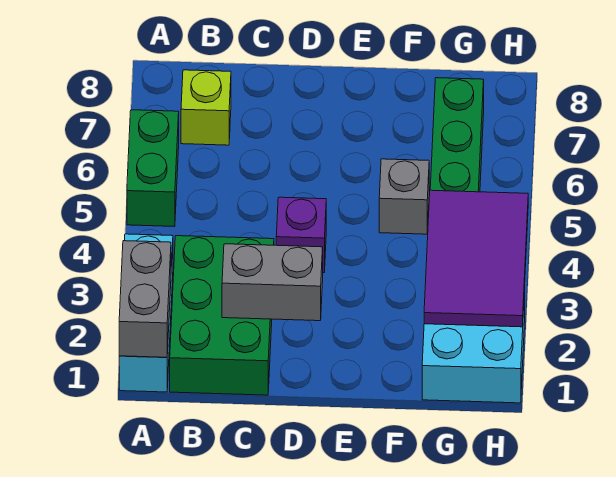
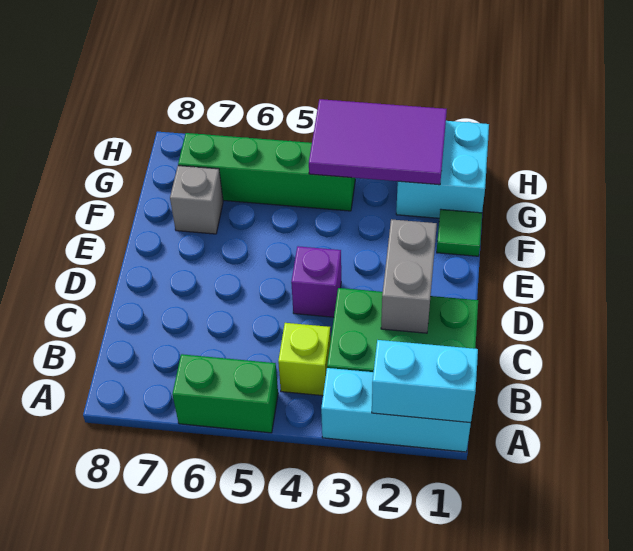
grey brick A1:A2 level 2 -> cyan brick A1:A2 level 2
lime brick B7 level 1 -> lime brick B4 level 1
none -> green tile F1 level 1
grey brick F5 level 1 -> grey brick F7 level 1

